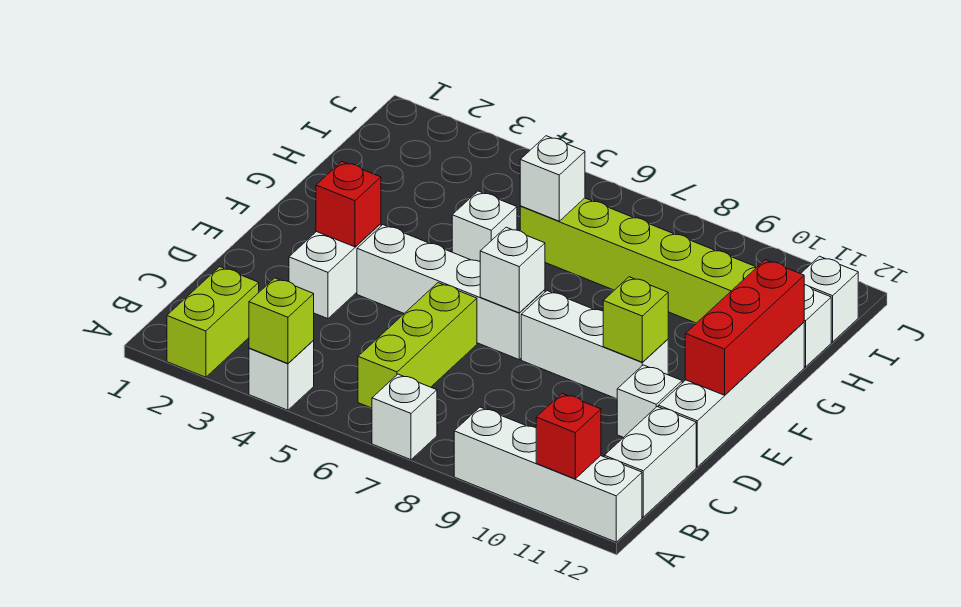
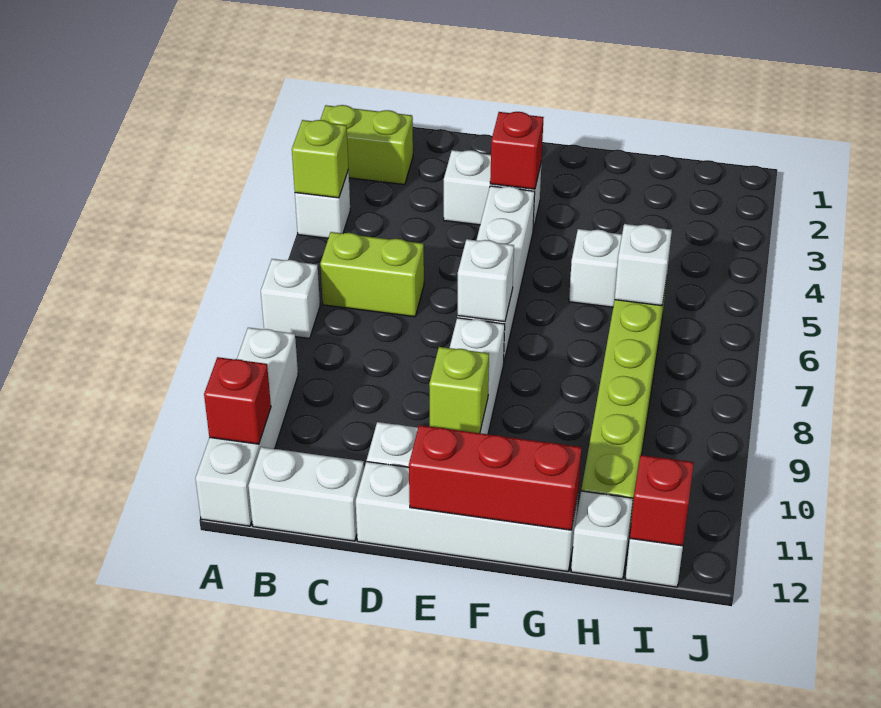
lime brick B6:D6 level 1 -> lime brick B6:C6 level 1
none -> red brick I12 level 2

